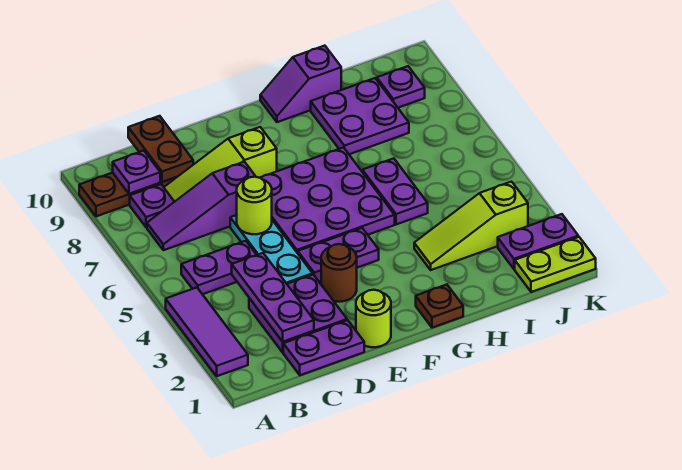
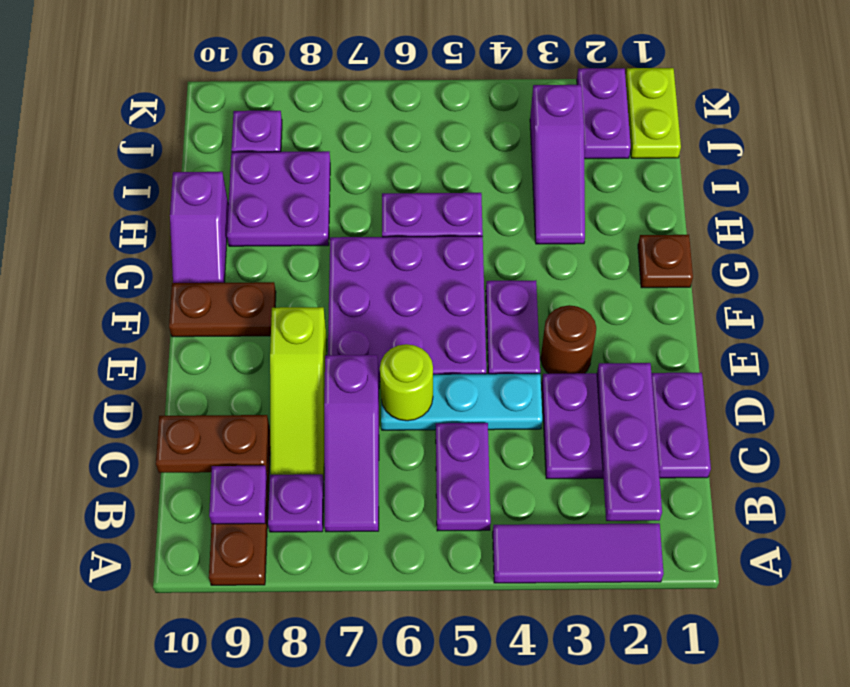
purple plate C2:C4 level 2 -> purple plate B2:D2 level 2
lime round brick E1 level 1 -> none
none -> brown plate F9:F10 level 1
lime slope H3:J3 level 1 top J -> purple slope H3:J3 level 1 top J

